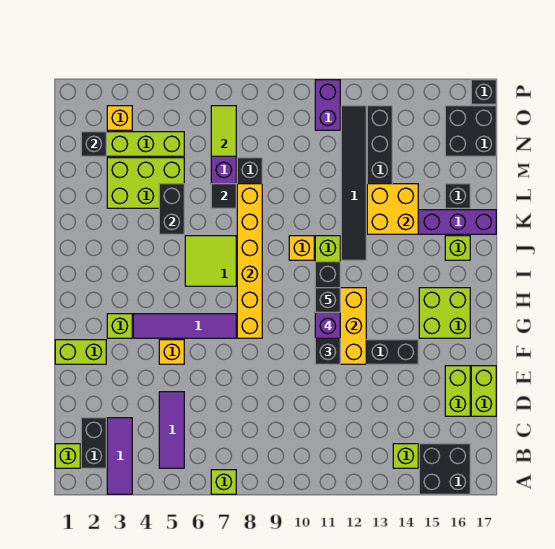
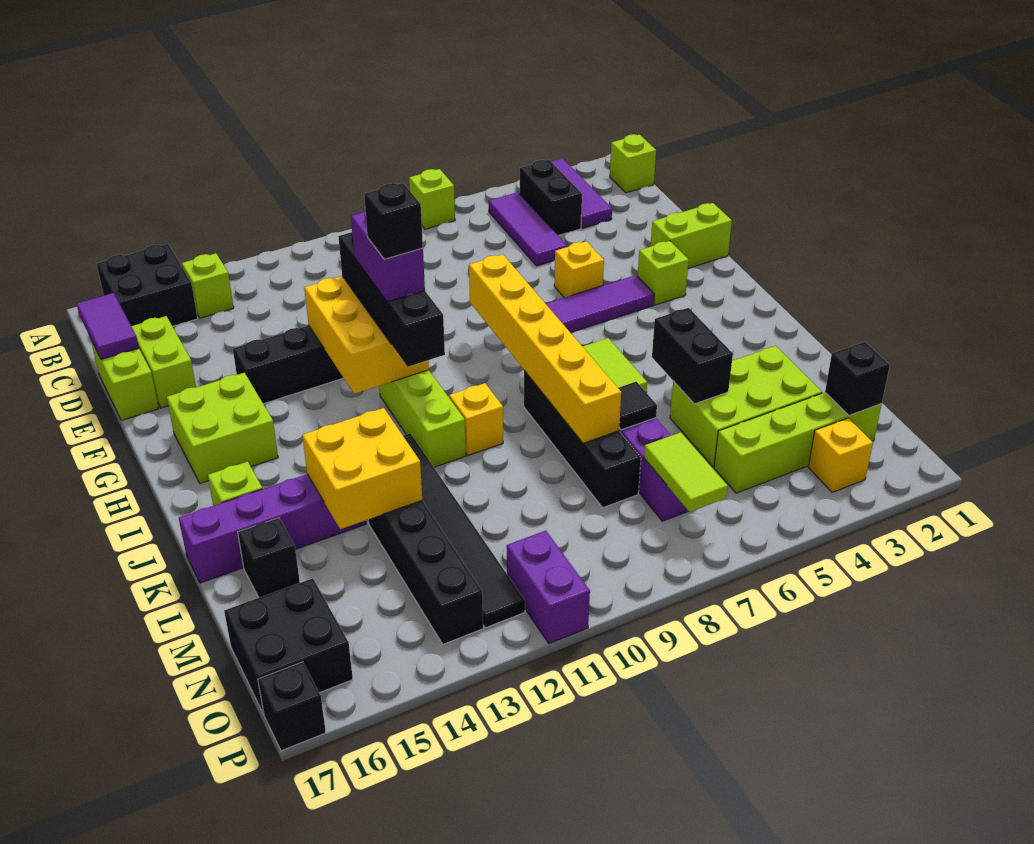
black brick B2:C2 level 1 -> black brick B4:C4 level 1
none -> purple tile C17:D17 level 2

